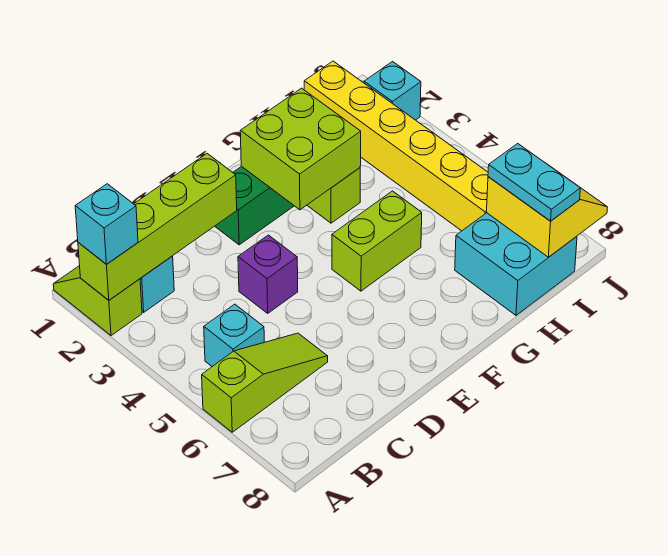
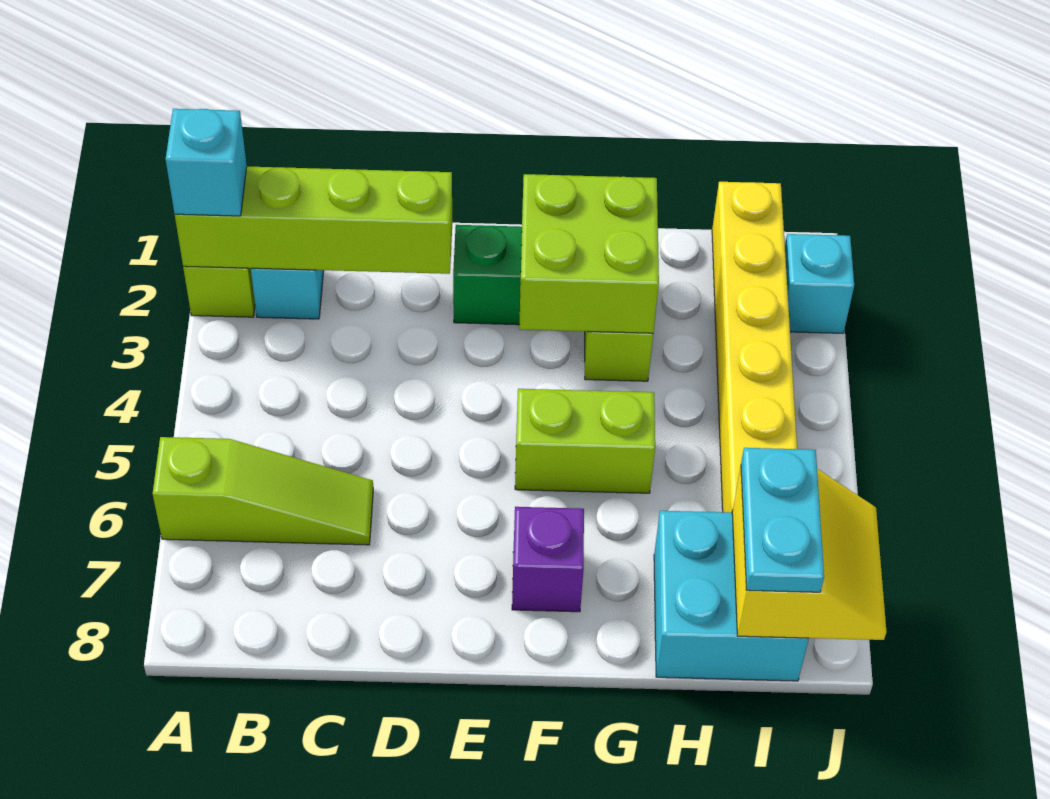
cyan brick B5 level 1 -> none
purple brick D4 level 1 -> purple brick F7 level 1

